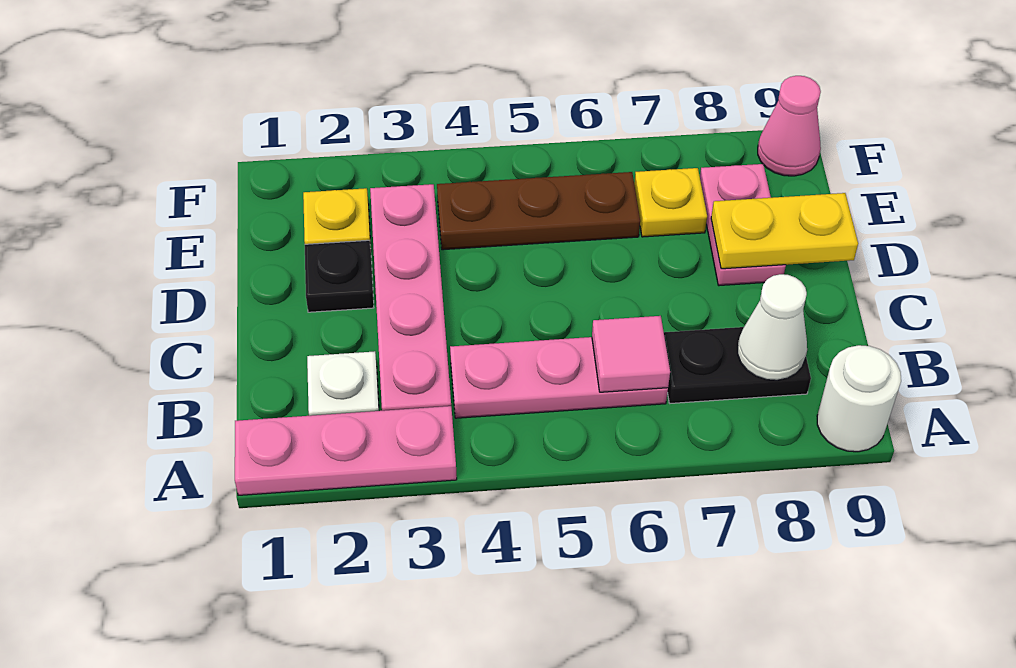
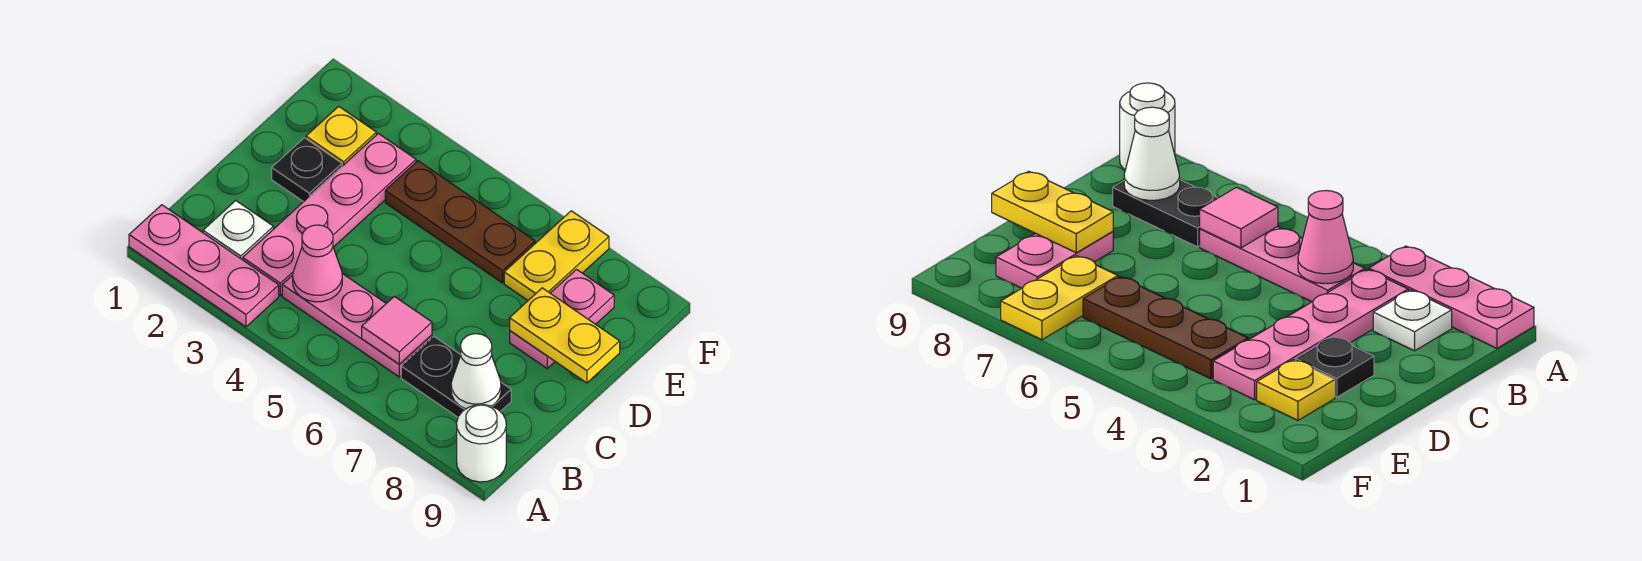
yellow plate E7 level 1 -> yellow plate E7:F7 level 1
pink cone F9 level 1 -> pink cone B4 level 2

